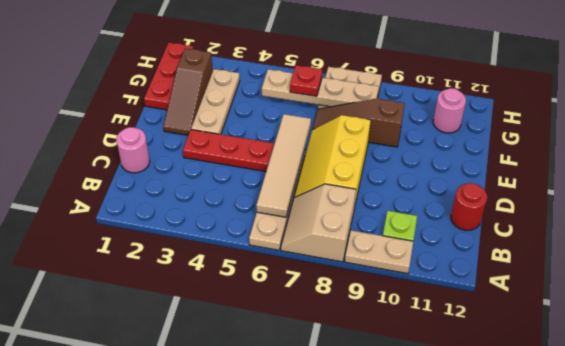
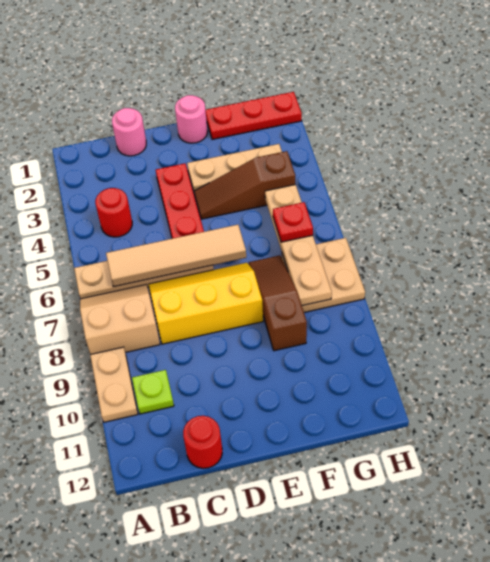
none -> red round brick B4 level 1
brown slope E2:G2 level 1 top G -> brown slope E4:G4 level 1 top G
pink round brick G11 level 1 -> pink round brick E1 level 1

